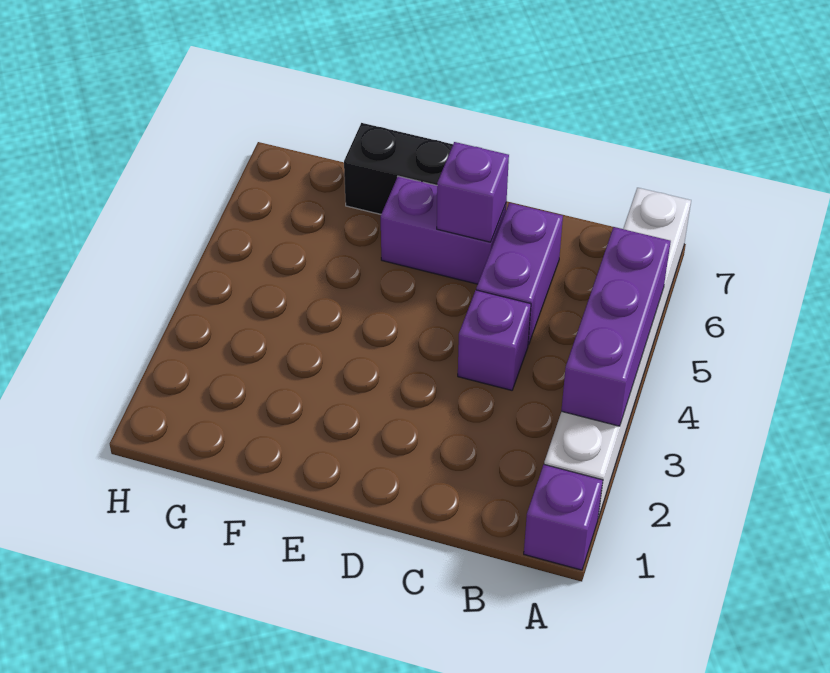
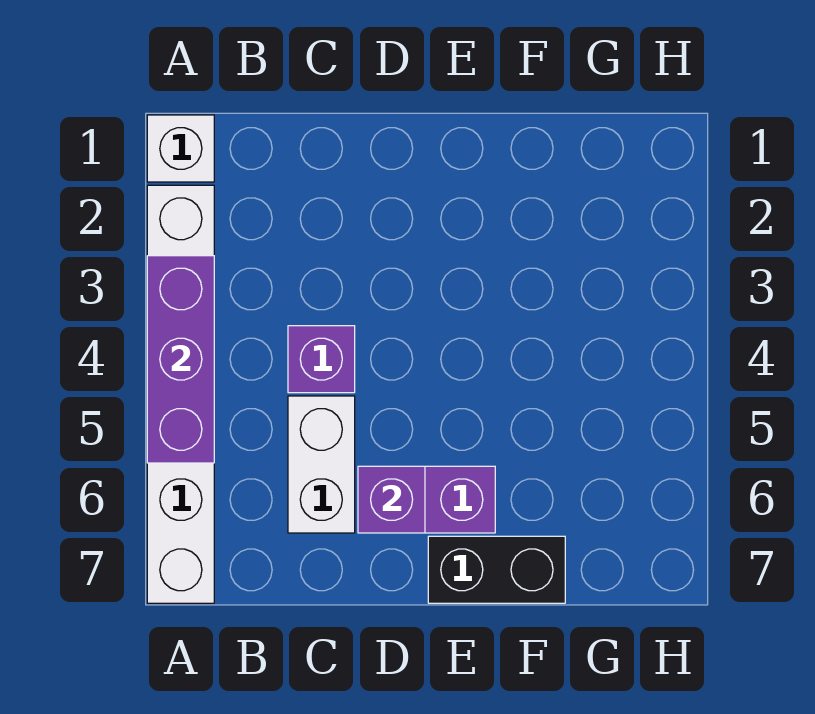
purple brick A1 level 1 -> white brick A1 level 1
purple brick C5:C6 level 1 -> white brick C5:C6 level 1

